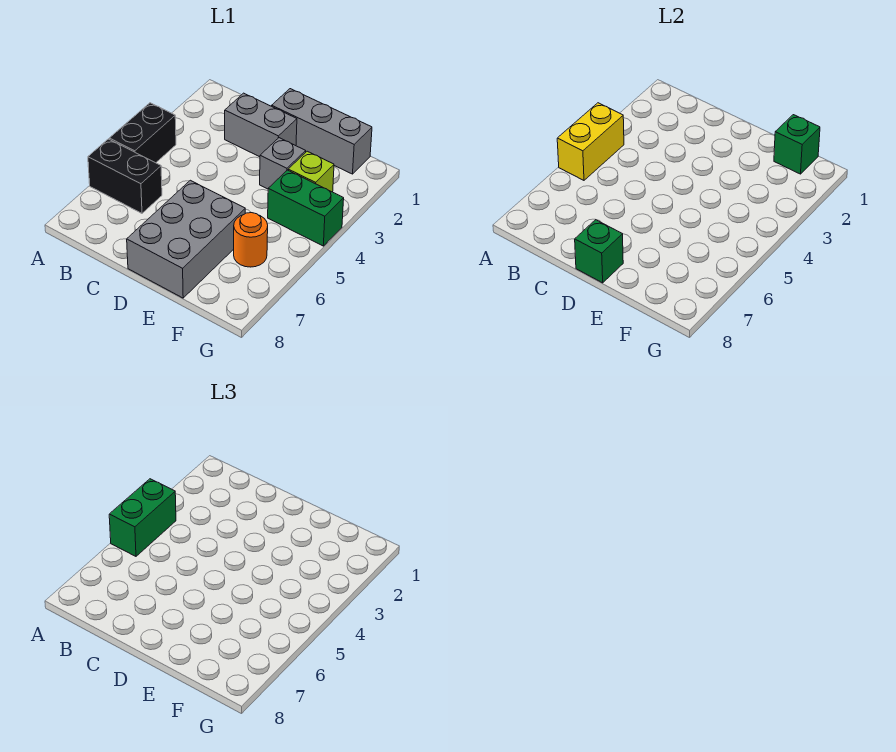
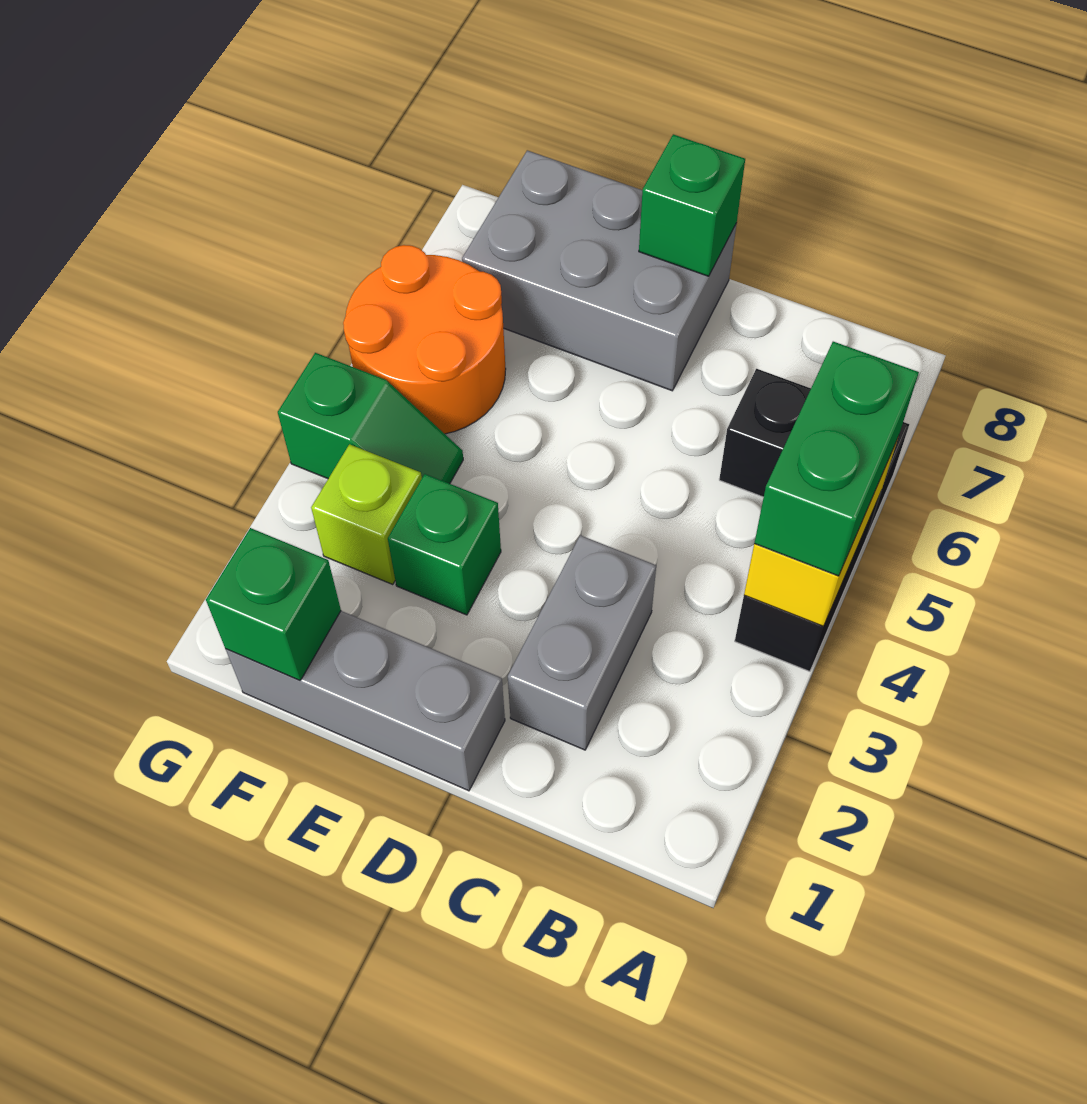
grey brick C2:D2 level 1 -> grey brick C2:C3 level 1
grey brick D6:E8 level 1 -> grey brick D7:F8 level 1
grey brick E3 level 1 -> green brick E3 level 1
green brick F4:G4 level 1 -> green slope F4:G4 level 1 top G
orange round brick F6 level 1 -> orange round brick F5:G6 level 1

